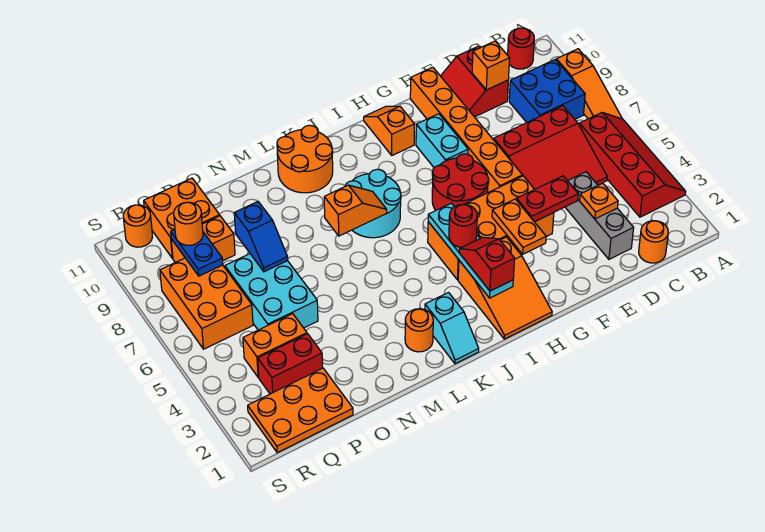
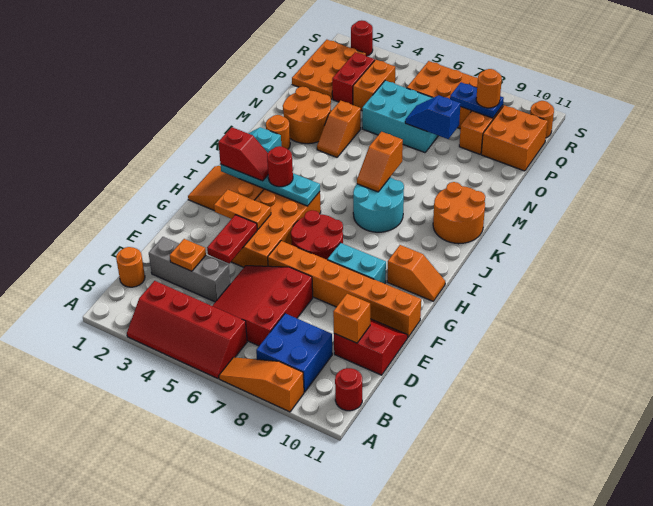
none -> orange round brick M2:N3 level 1
none -> orange slope M4:N4 level 1 top N
none -> red round brick S2 level 1

